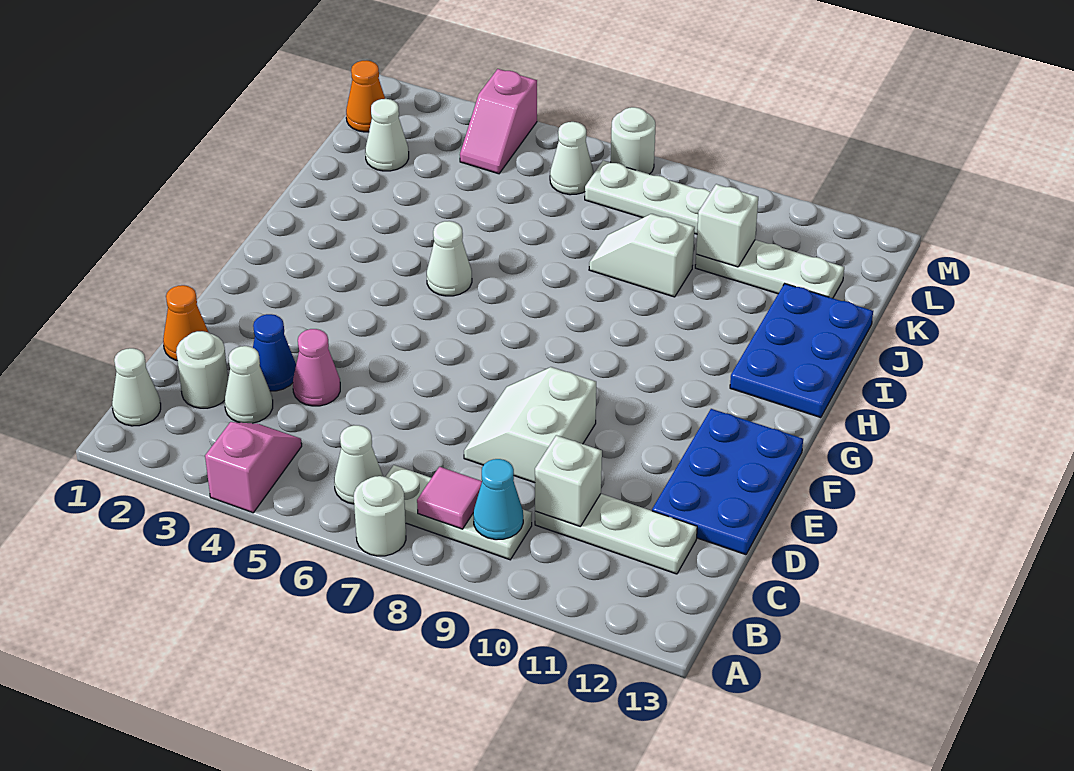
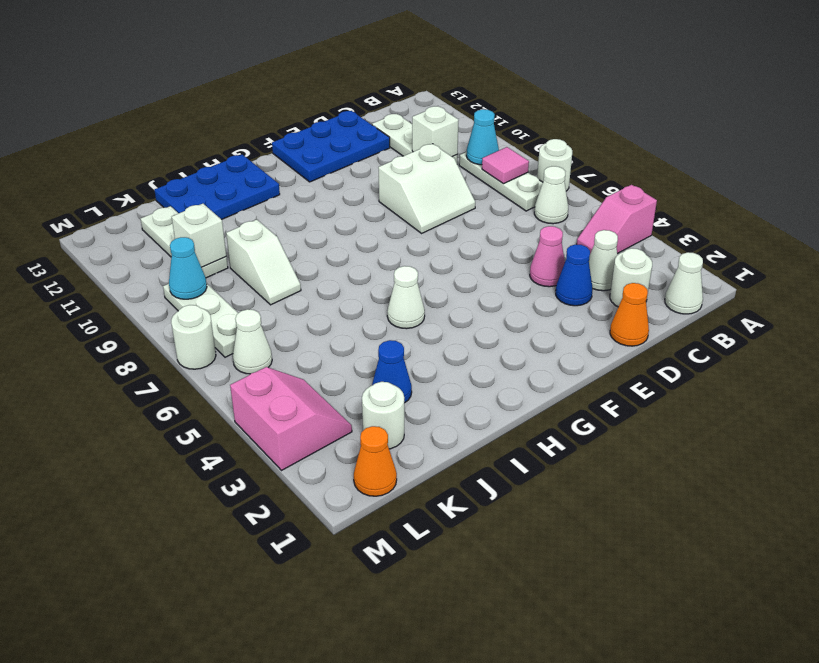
none -> blue cone J3 level 1
white cone K2 level 1 -> white round brick K2 level 1
pink slope L4:M4 level 1 top M -> pink slope L3:M4 level 1 top M
none -> cyan cone L9 level 2

